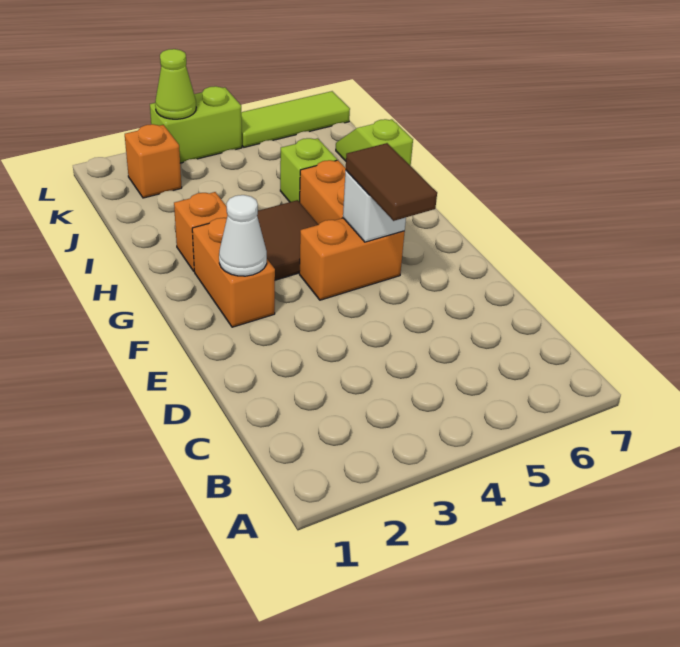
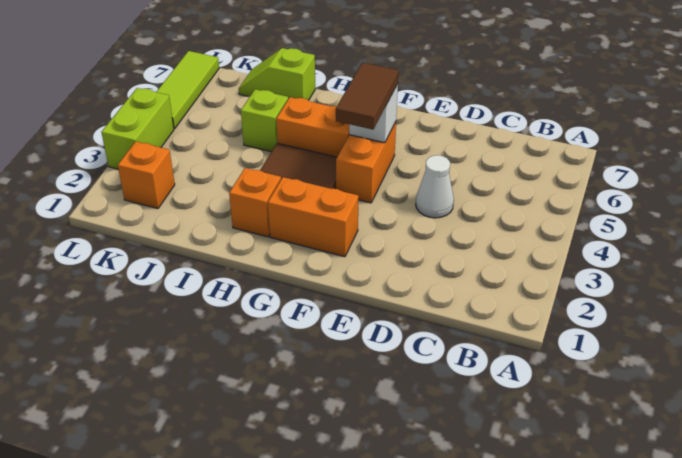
brown tile E5:F5 level 3 -> brown tile F4:F5 level 3
white cone F2 level 2 -> white cone D4 level 1
lime cone L3 level 2 -> none

